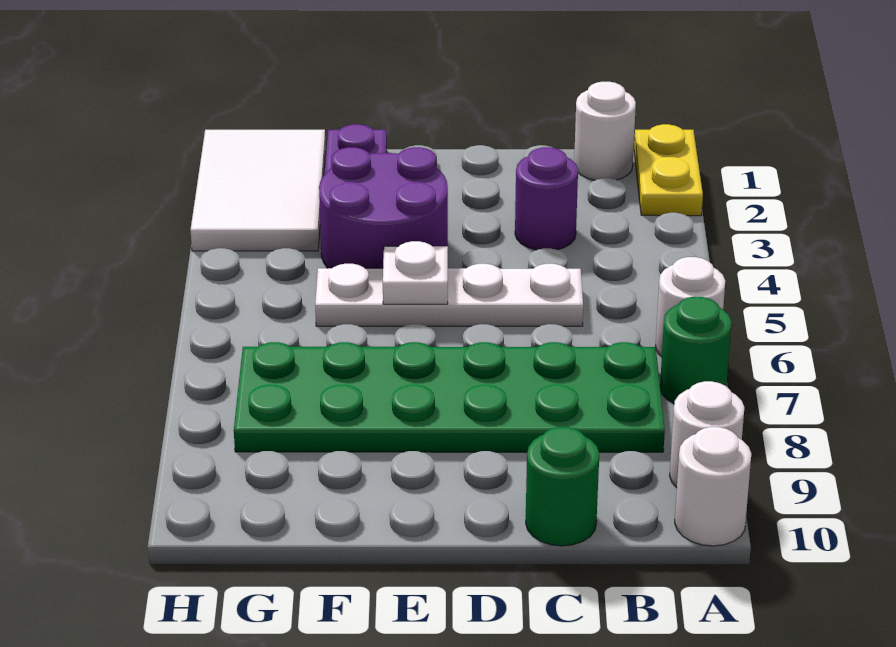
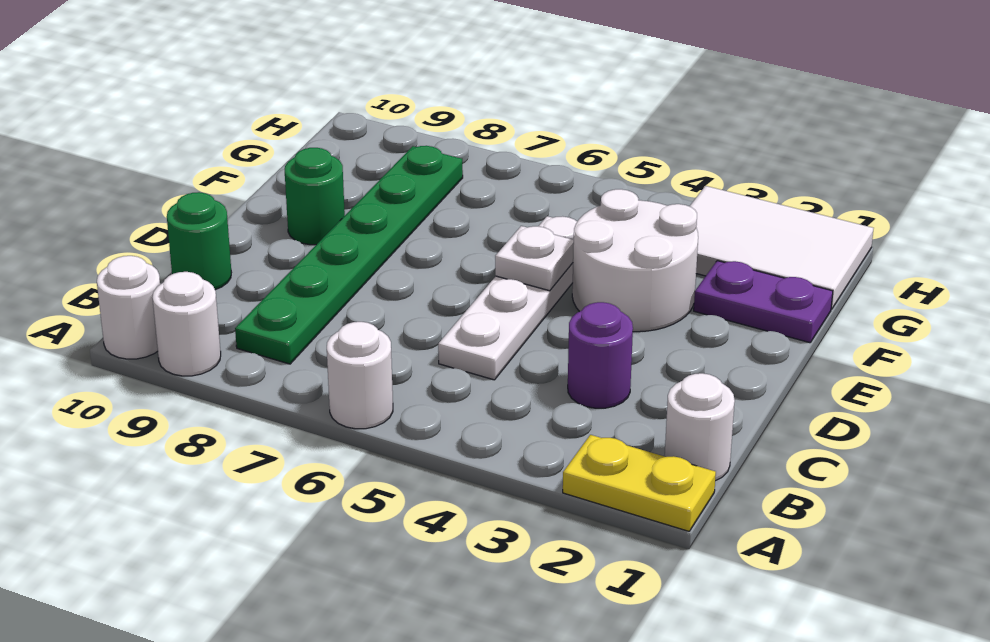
green round brick A7 level 1 -> green round brick E9 level 1
green plate B7:G8 level 1 -> green plate B8:G8 level 1
purple round brick E3:F4 level 1 -> white round brick E3:F4 level 1

